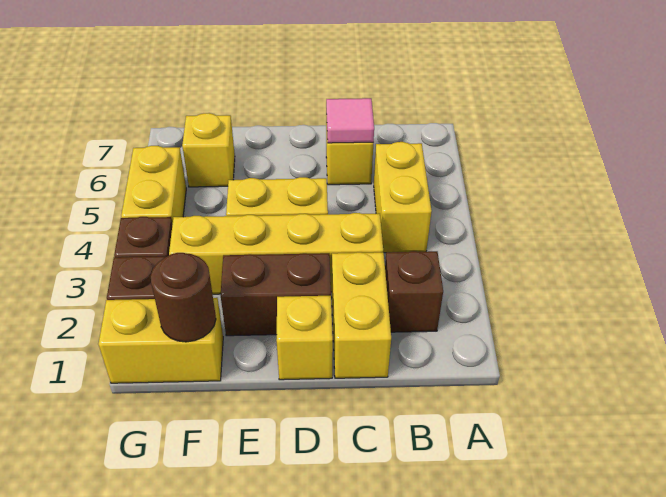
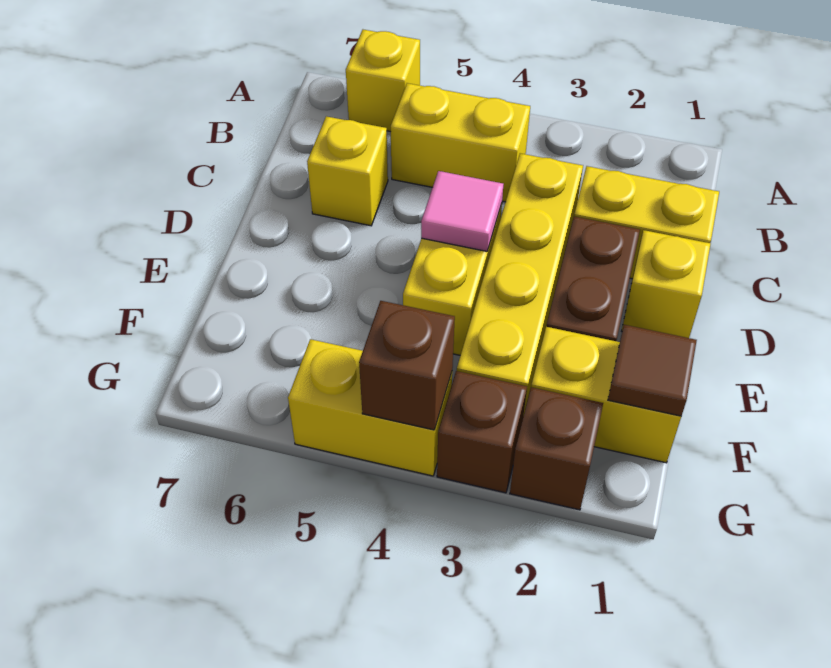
brown brick B2 level 1 -> brown brick G4 level 2
pink tile C6 level 2 -> pink tile D4 level 2
yellow brick F1:G1 level 1 -> yellow brick F1:F2 level 1
brown round brick F1 level 2 -> brown tile F1 level 2
yellow brick F6 level 1 -> yellow brick A6 level 1

